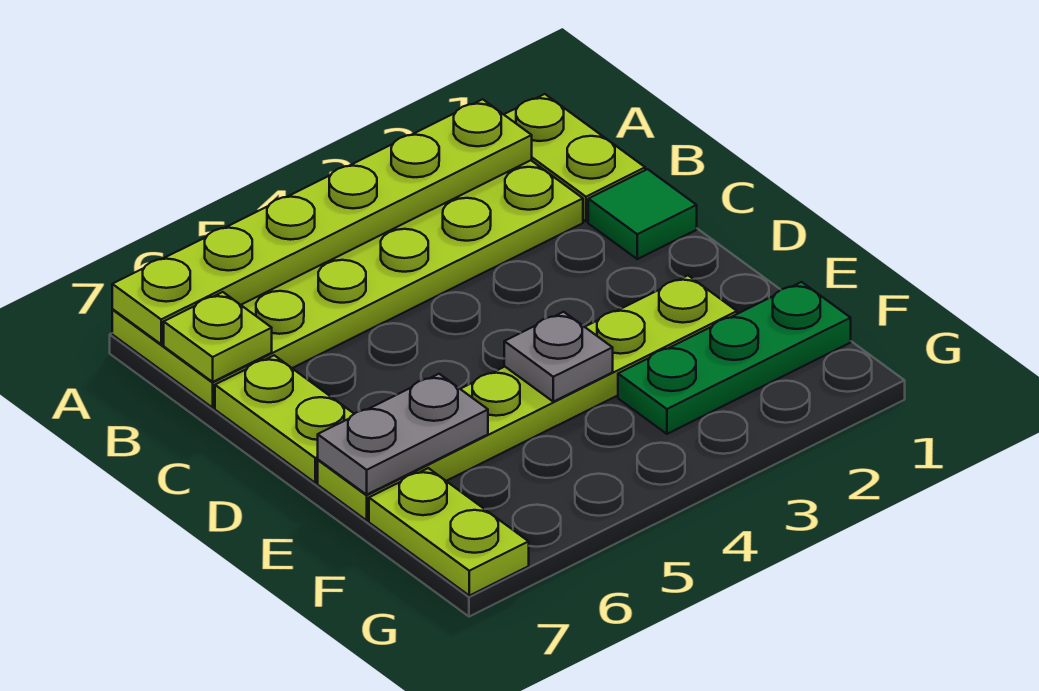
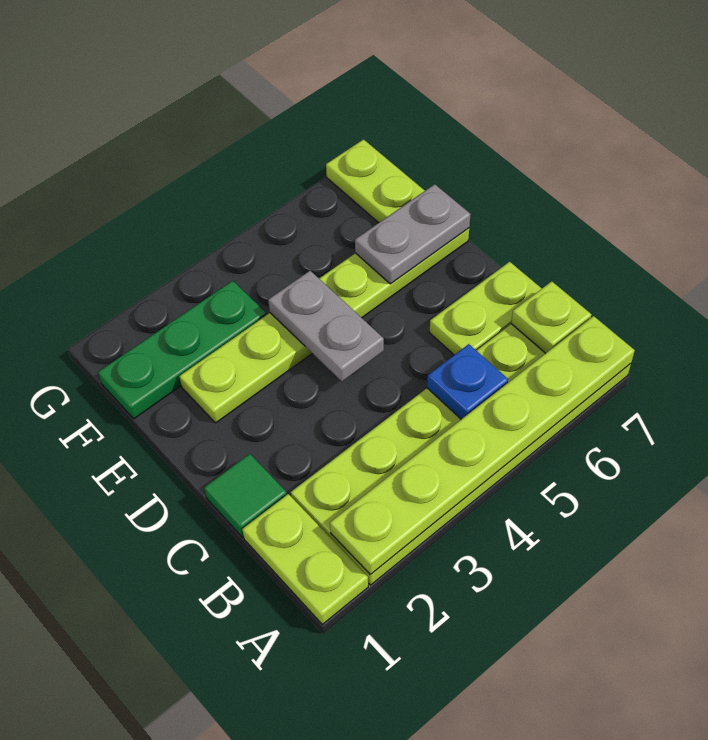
none -> blue plate B5 level 2
lime plate C7:D7 level 1 -> lime plate C6:C7 level 1
grey plate E4 level 2 -> grey plate D4:E4 level 2

